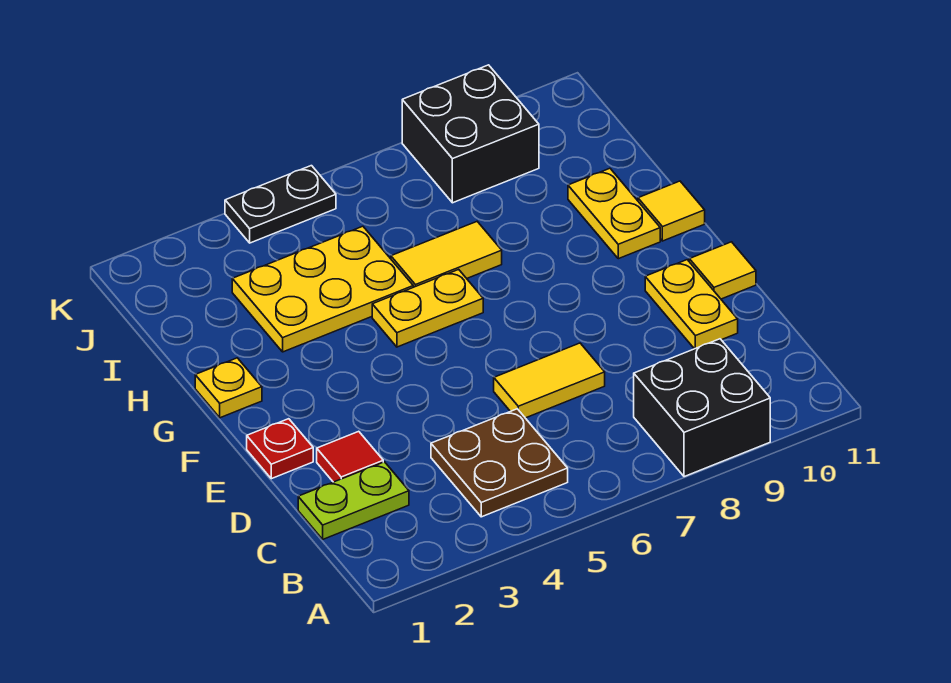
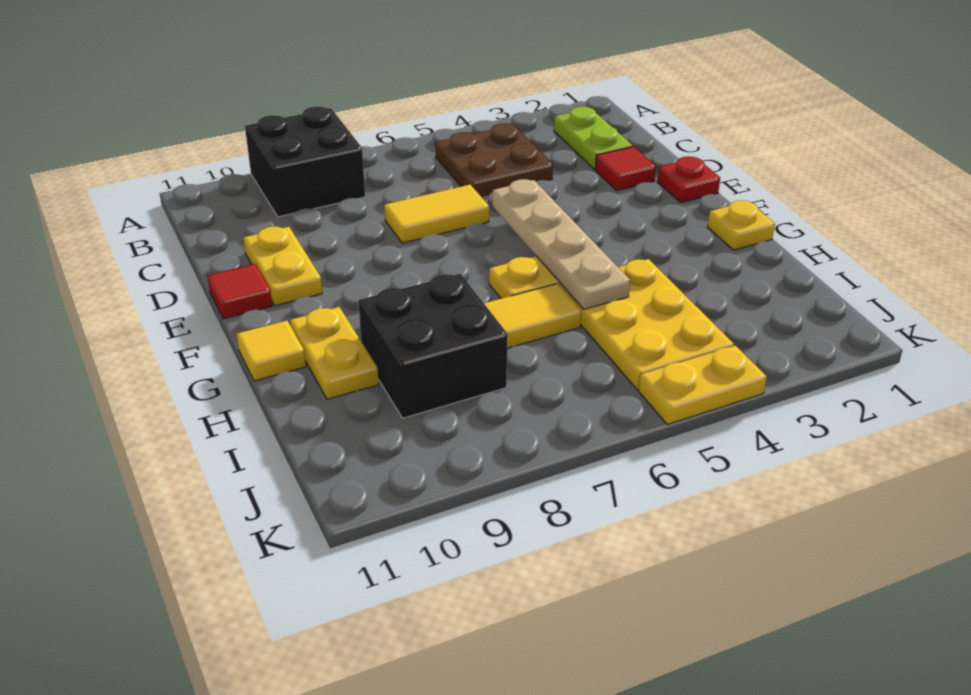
lime plate C1:C2 level 1 -> lime plate B2:C2 level 1
none -> tan plate E5:H5 level 2
yellow tile E11 level 1 -> red tile E11 level 1
yellow plate H3:I5 level 1 -> yellow plate H4:J5 level 1
black brick J8:K9 level 1 -> black brick H8:I9 level 1
black plate K4:K5 level 1 -> yellow plate K4:K5 level 1

